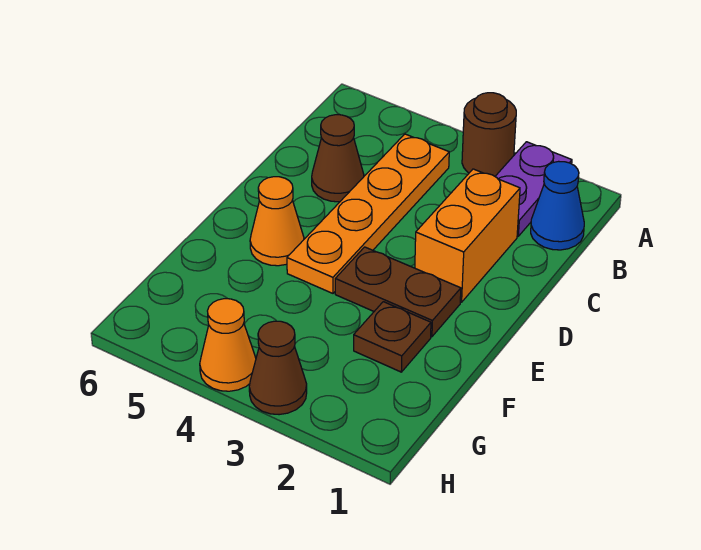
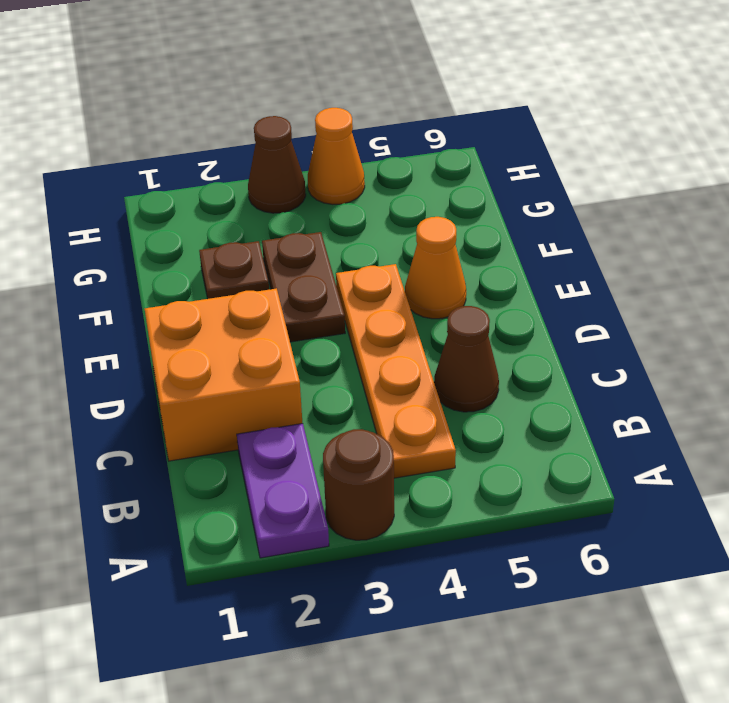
blue cone B1 level 1 -> none
orange brick C2:D2 level 1 -> orange brick C1:D2 level 1
brown plate E2:E3 level 1 -> brown plate E3:F3 level 1

